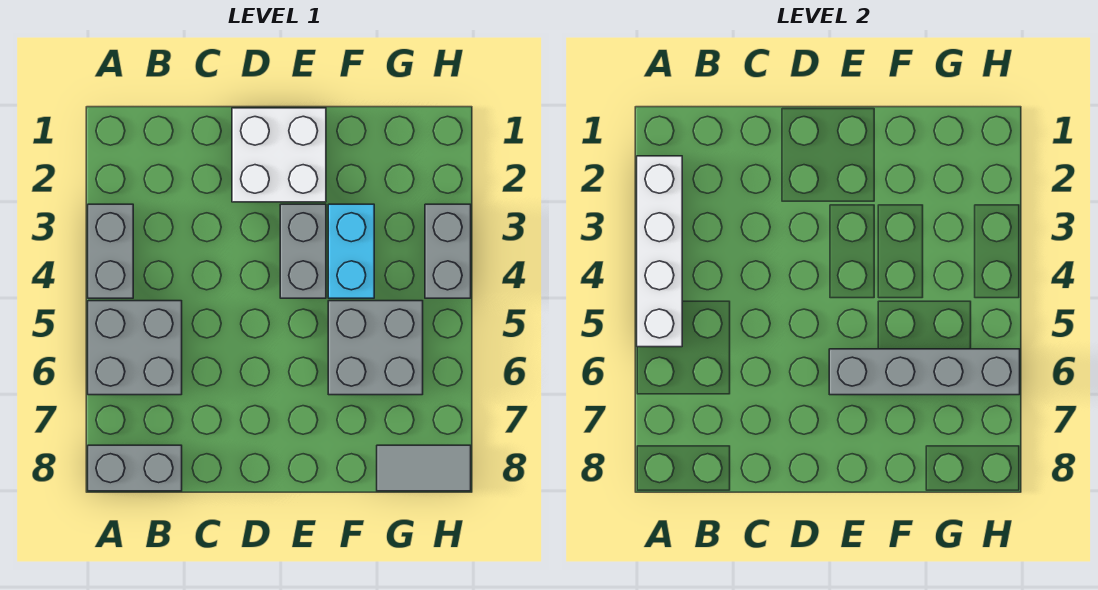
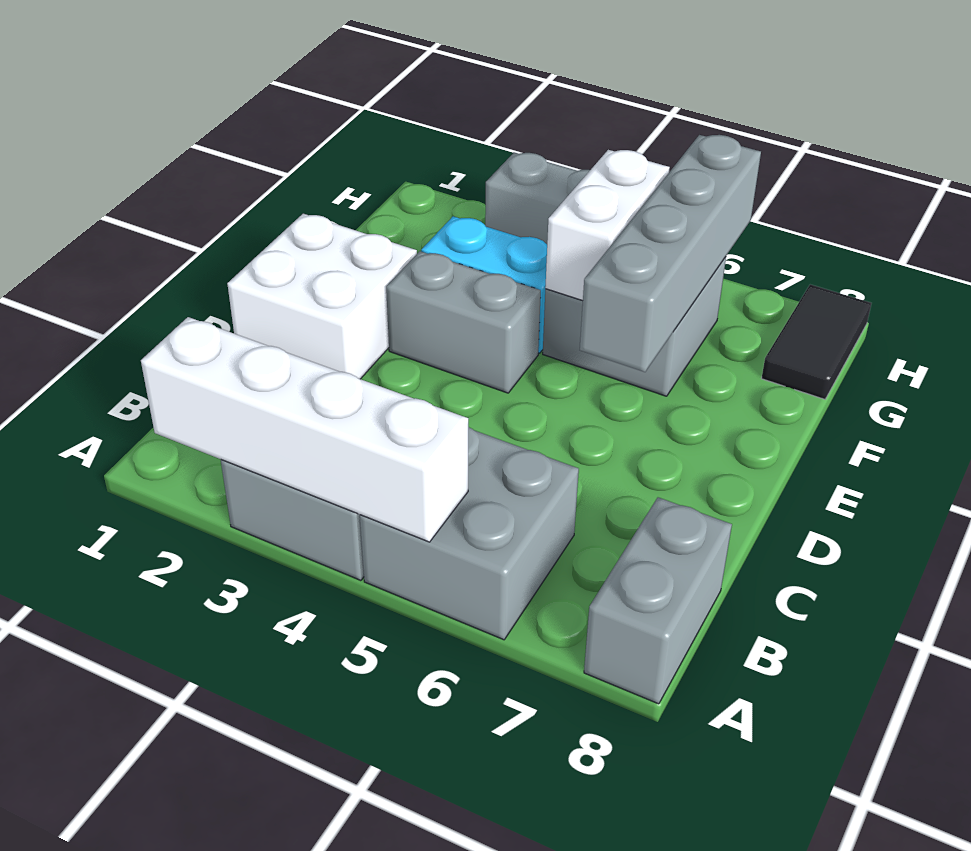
none -> white brick F5:G5 level 2
grey tile G8:H8 level 1 -> black tile G8:H8 level 1

